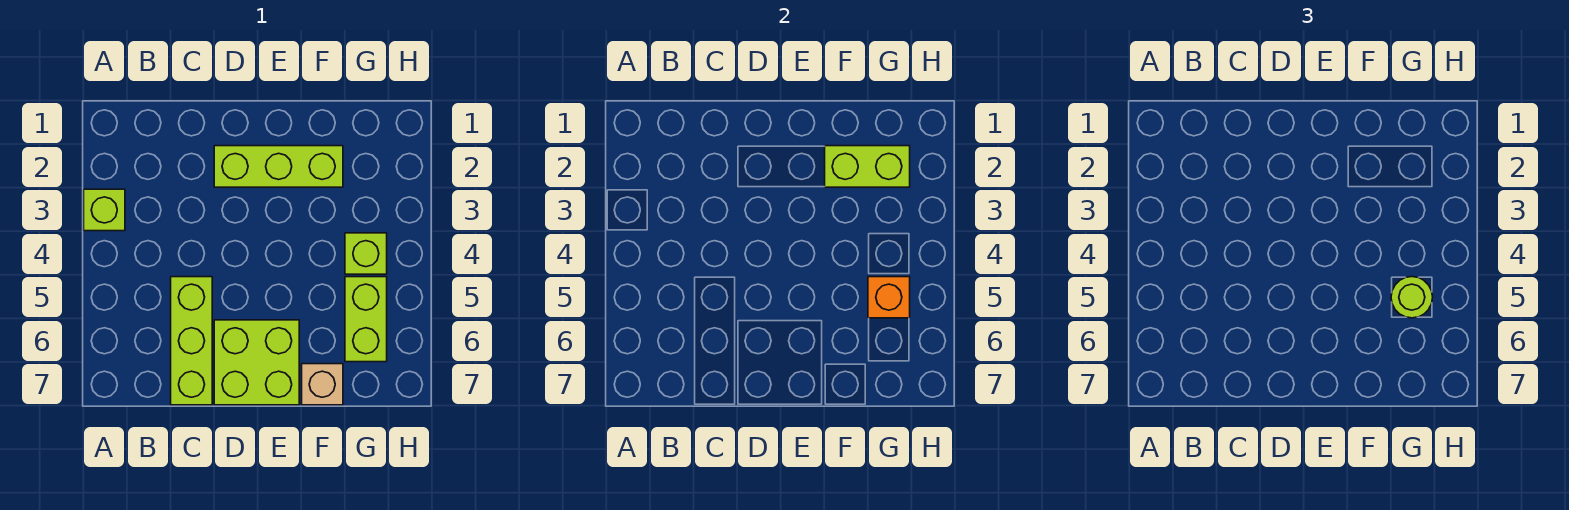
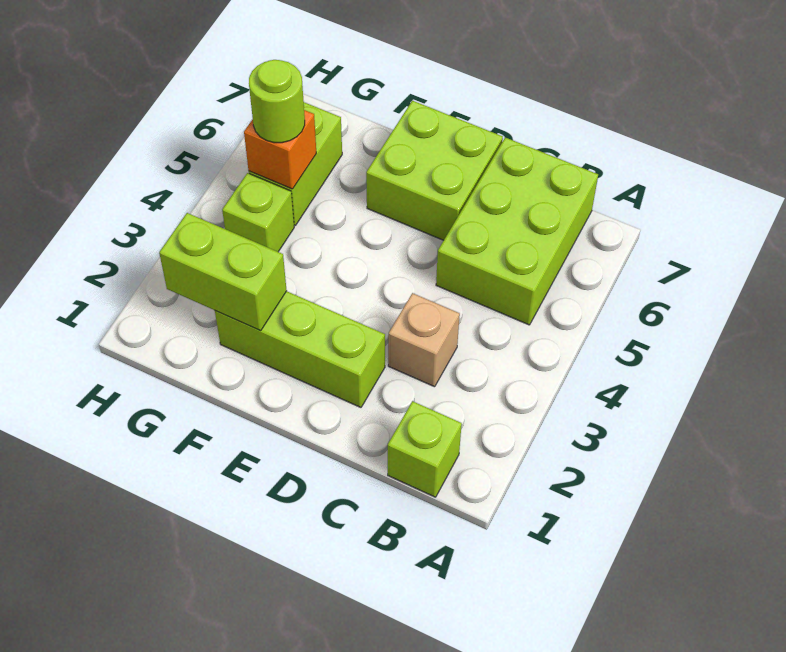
lime brick A3 level 1 -> lime brick B1 level 1
lime brick C5:C7 level 1 -> lime brick B5:C7 level 1
tan brick F7 level 1 -> tan brick C3 level 1

